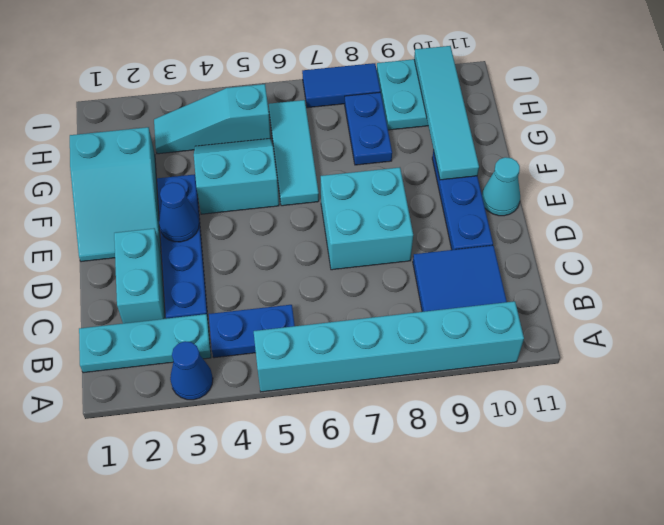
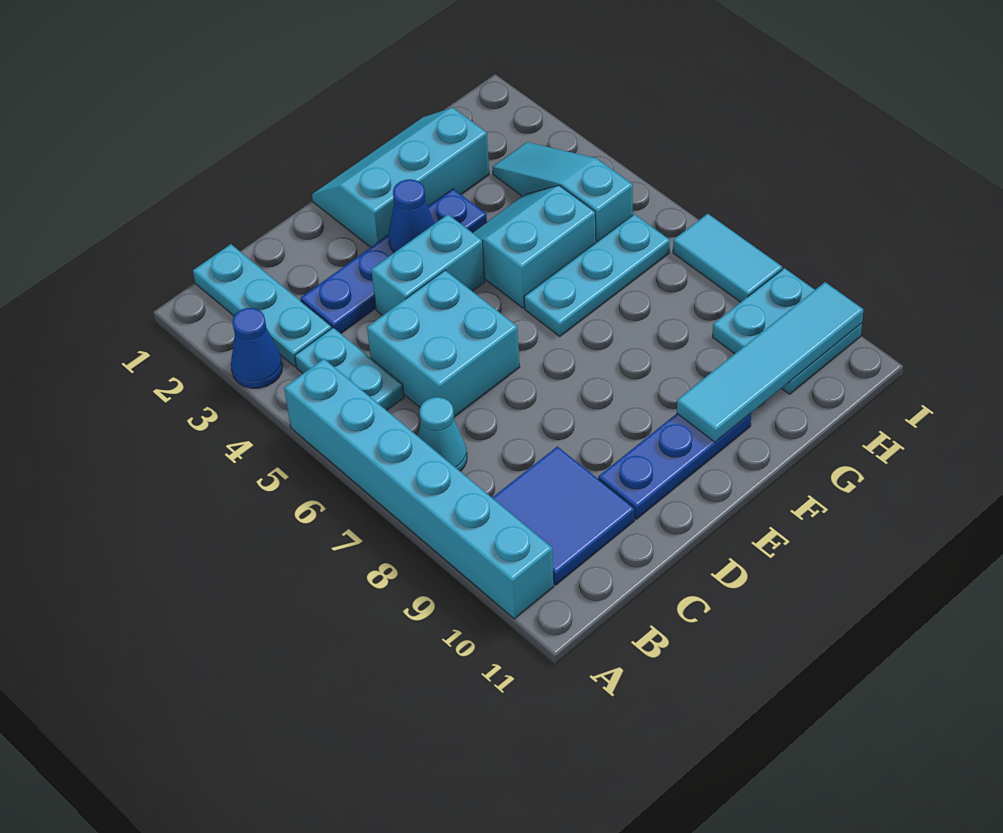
blue plate B4:B5 level 1 -> cyan plate B4:B5 level 1
cyan brick C2:D2 level 1 -> cyan brick D4:E4 level 1
cyan brick D7:E8 level 1 -> cyan brick C5:D6 level 1
cyan slope E1:G2 level 1 top G -> cyan slope E1:G2 level 1 top 2
cyan cone E11 level 1 -> cyan cone B7 level 1
cyan slope F4:G5 level 1 top F -> cyan slope F4:G5 level 1 top 5
cyan tile F6:H6 level 1 -> cyan plate F6:H6 level 1
blue plate G8:H8 level 1 -> none
blue tile I7:I8 level 1 -> cyan tile I7:I8 level 1

